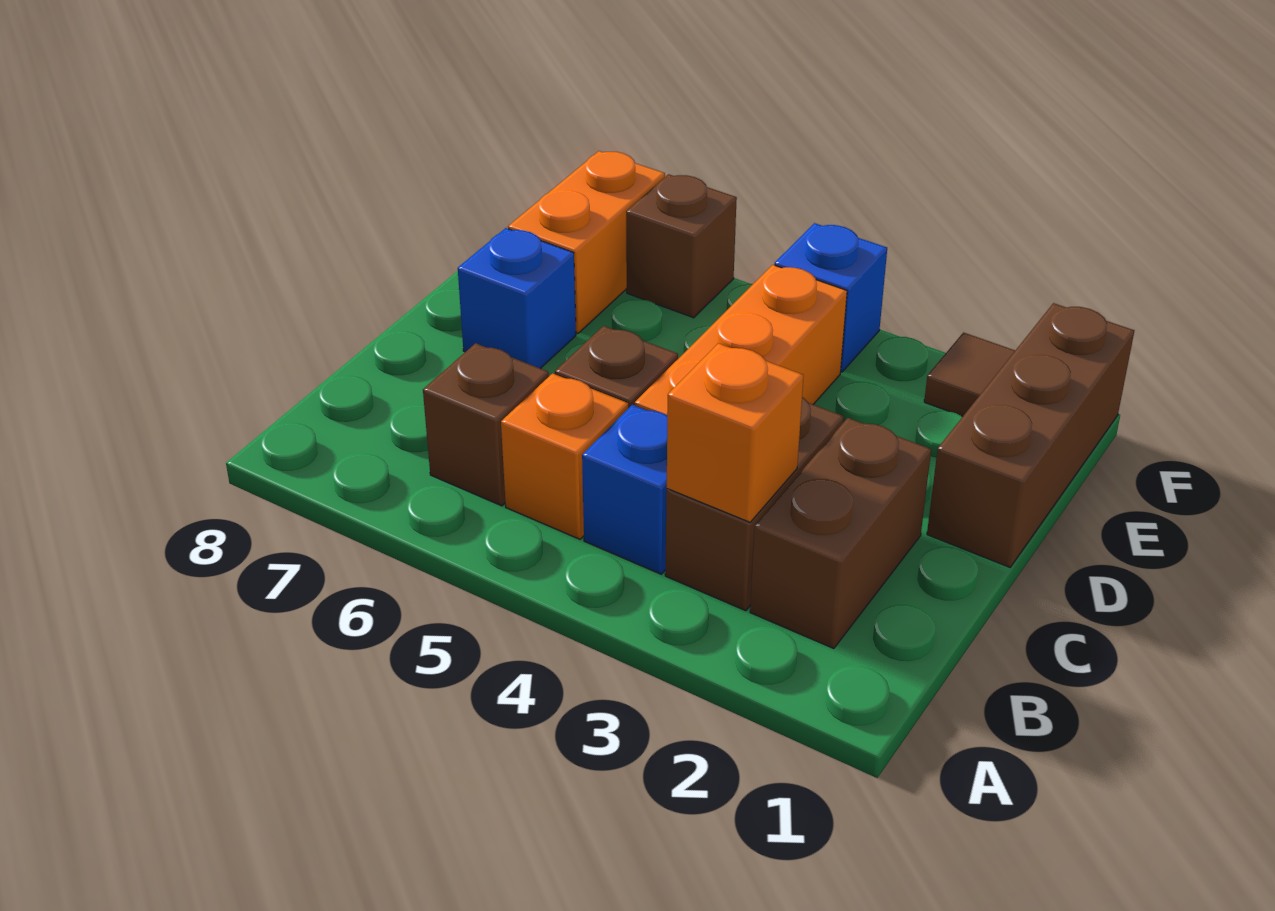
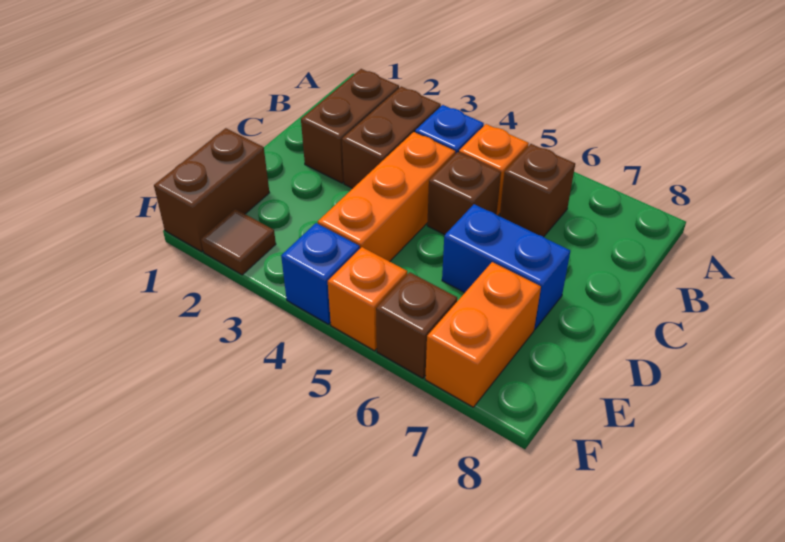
orange brick B3 level 2 -> orange brick F5 level 1
brown brick D1:F1 level 1 -> brown brick E1:F1 level 1
blue brick D7 level 1 -> blue brick D6:D7 level 1

